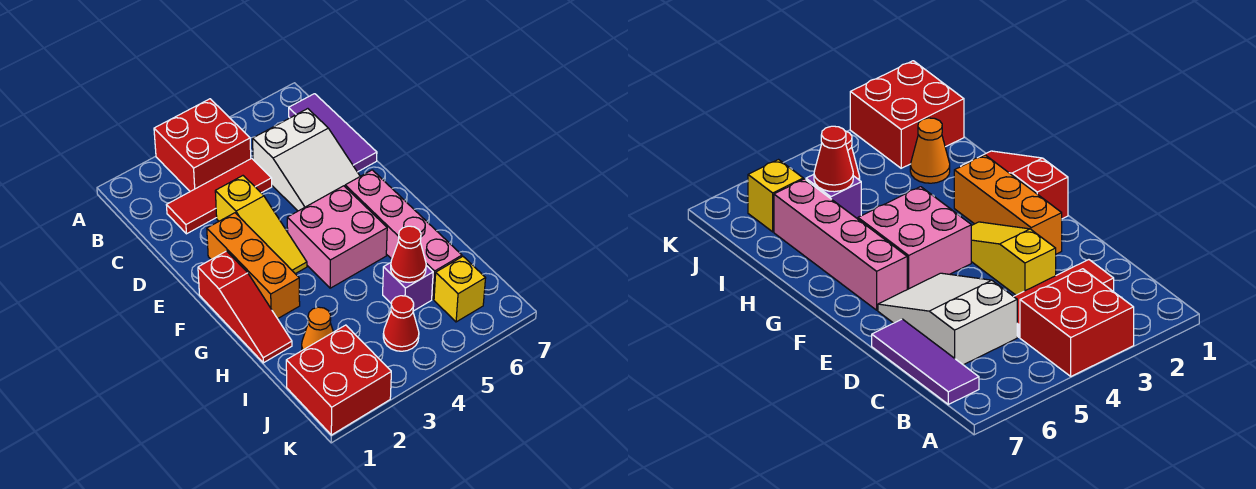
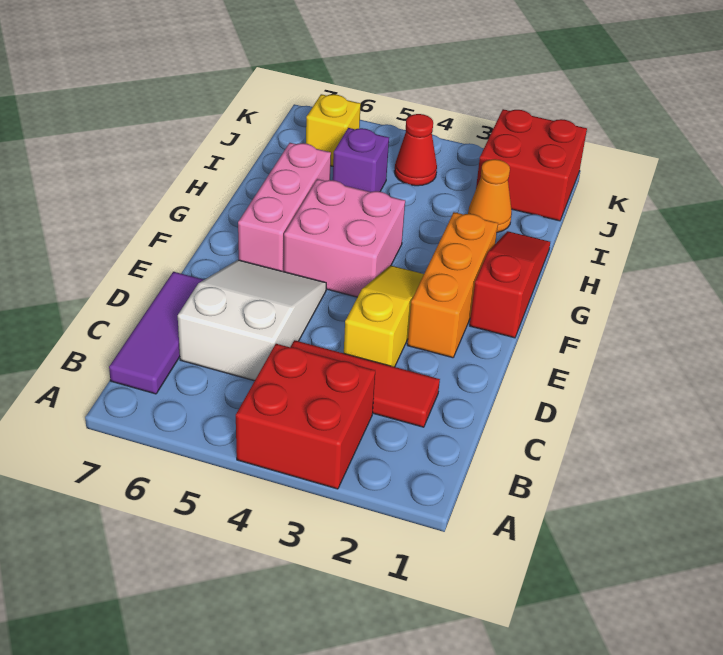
pink brick F6:I6 level 1 -> pink brick F6:H6 level 1
red cone I5 level 2 -> none

